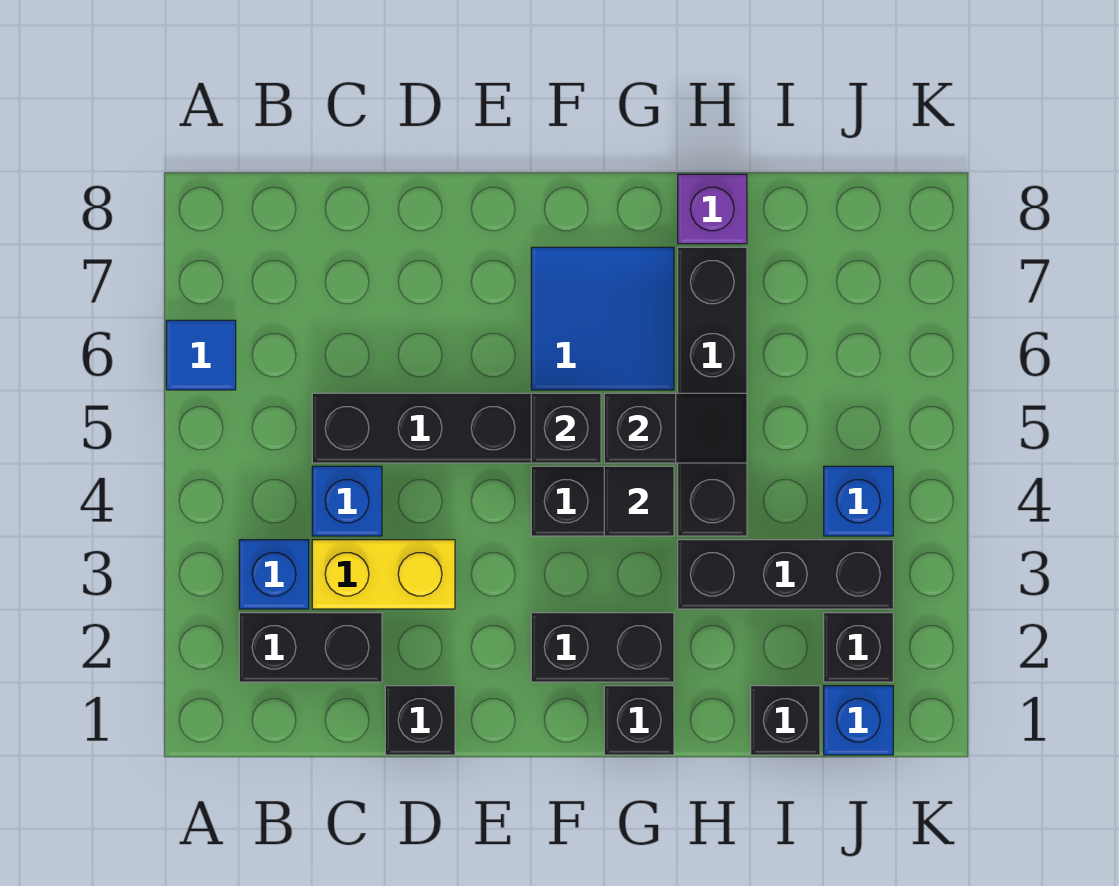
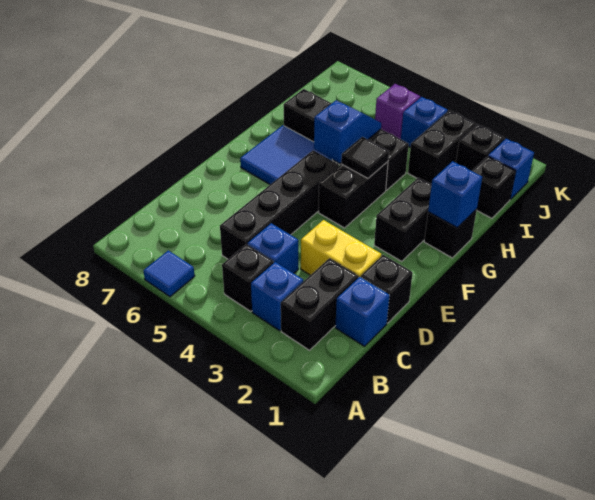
none -> blue brick C1 level 1
yellow brick C3:D3 level 1 -> yellow brick D2:D3 level 1
black brick F5 level 2 -> black brick B4 level 1
none -> blue brick G1 level 2
black slope G5:H5 level 2 top G -> blue slope G5:H5 level 2 top G
black brick H3:J3 level 1 -> black brick I3:J3 level 1
purple brick H8 level 1 -> purple brick J5 level 1

